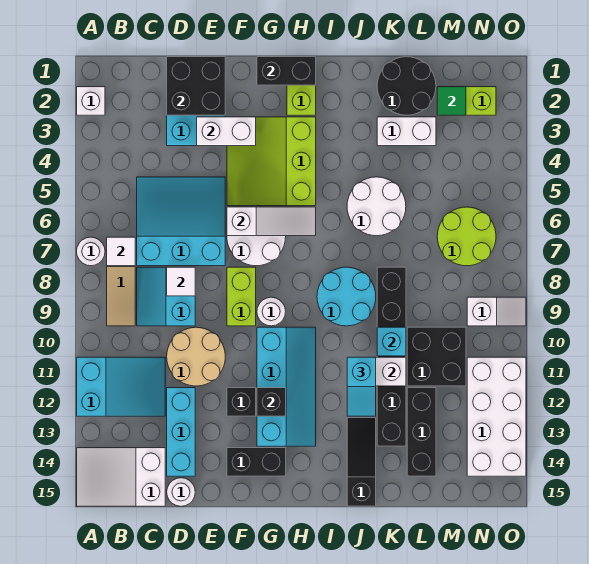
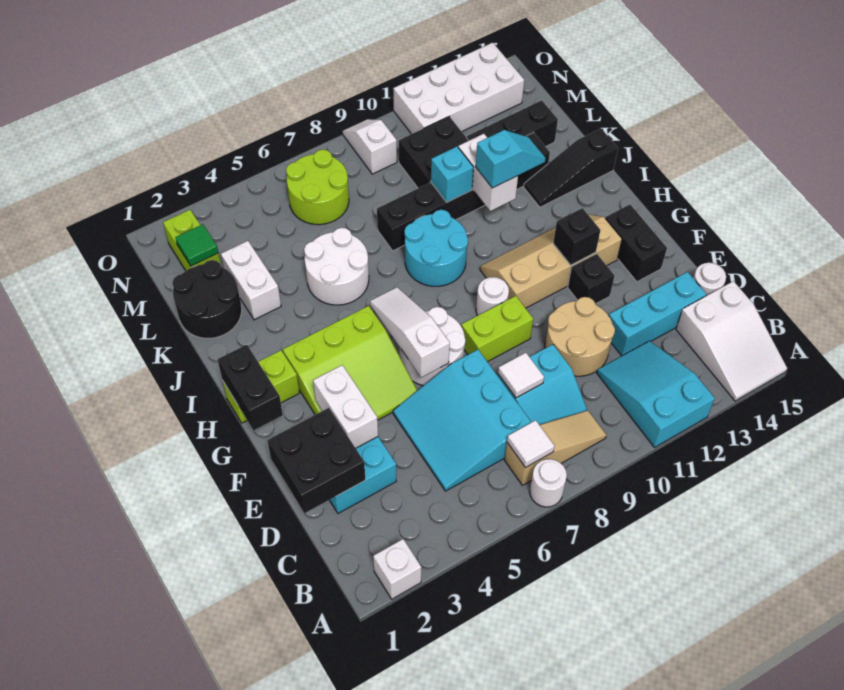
cyan slope G10:H13 level 1 top G -> tan slope G10:H13 level 1 top G

